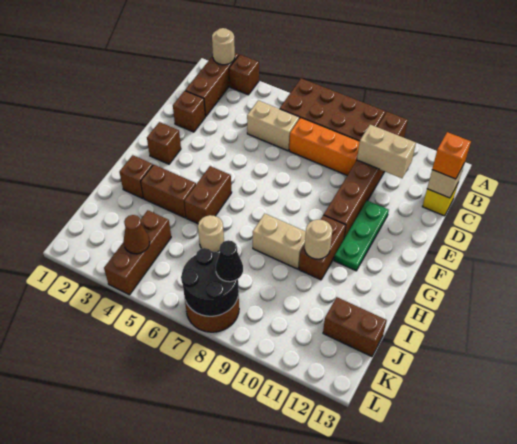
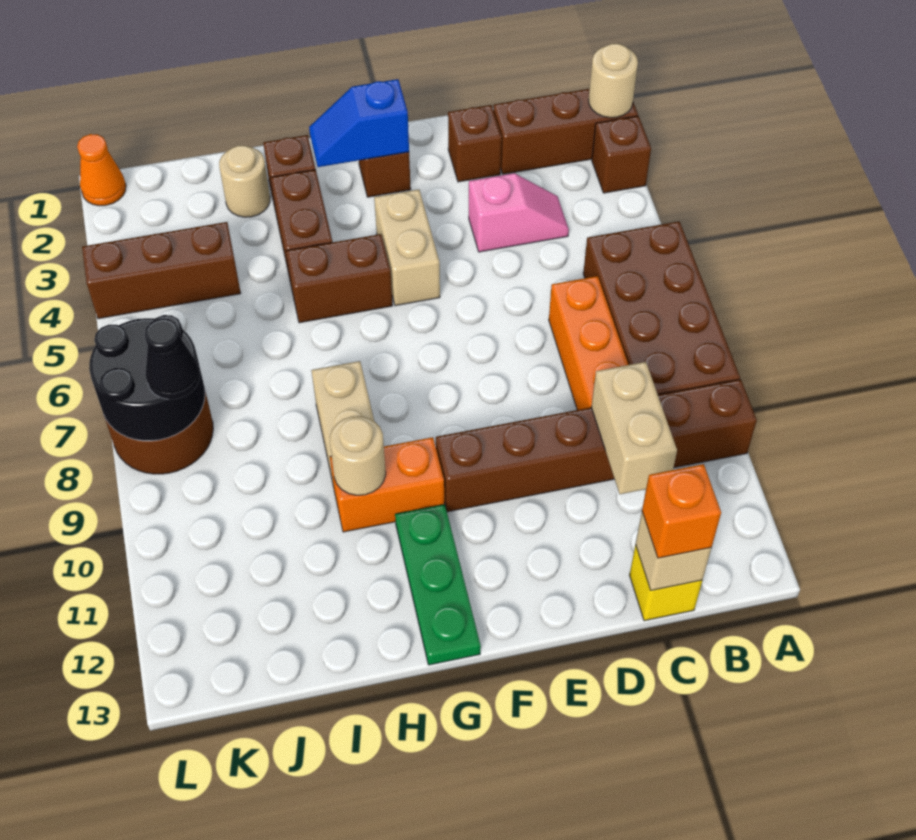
none -> pink slope C4:D4 level 1 top D
tan brick C5:C6 level 1 -> tan brick F4:F5 level 1
green plate E11:G11 level 1 -> green plate G11:G13 level 1
none -> blue slope F2:G2 level 2 top F
brown brick G10:H10 level 1 -> orange brick G10:H10 level 1
tan round brick I6 level 1 -> tan round brick I2 level 1
brown brick J12:J13 level 1 -> none
brown cone K4 level 2 -> none
none -> orange cone L1 level 1

